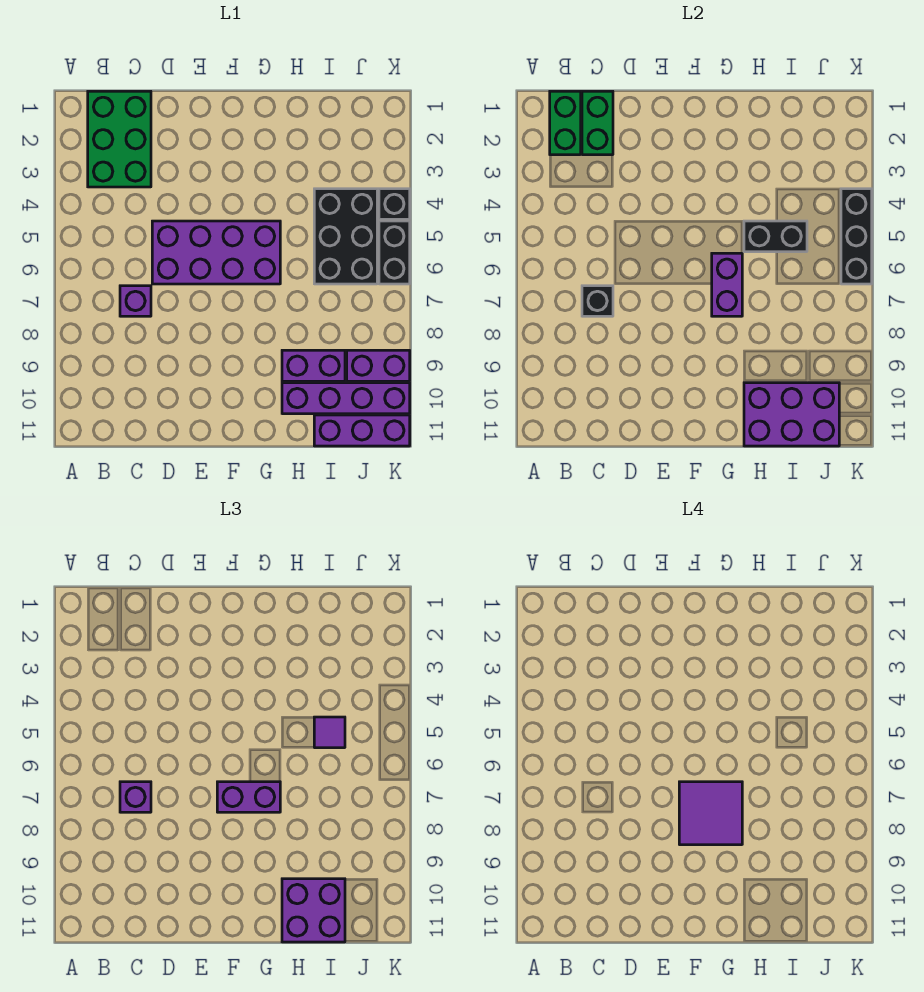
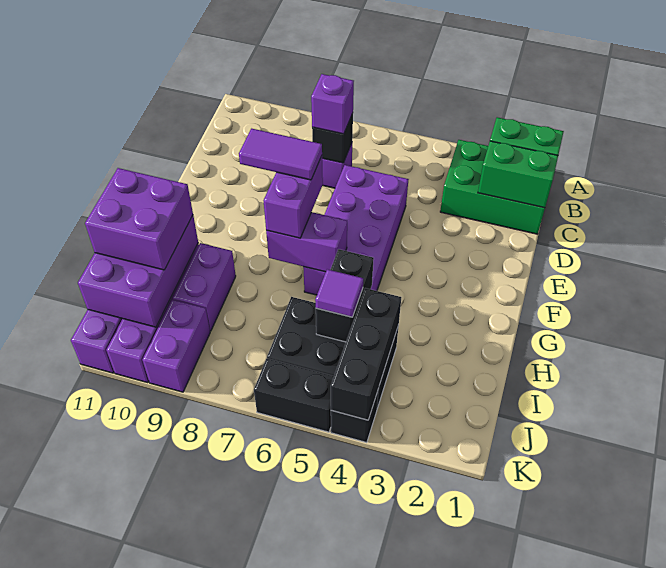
purple tile F7:G8 level 4 -> purple tile F7:F8 level 4
black brick K4:K6 level 2 -> black brick I4:K4 level 2

